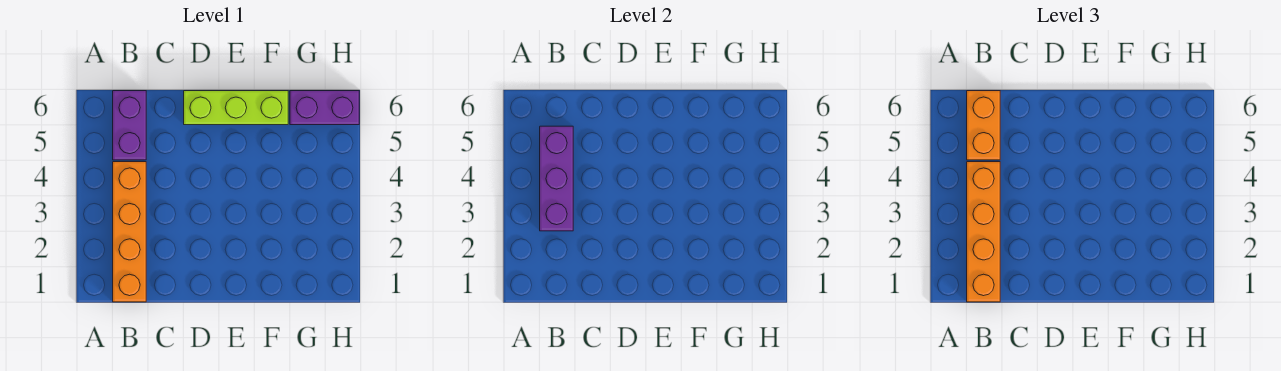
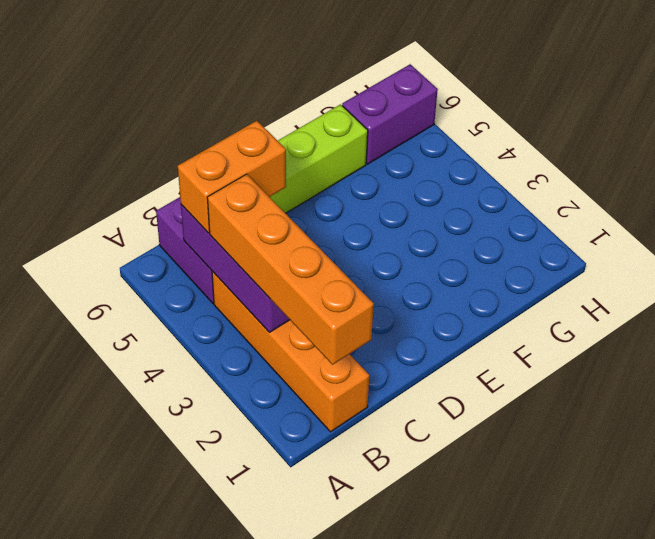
orange brick B5:B6 level 3 -> orange brick B5:C5 level 3

